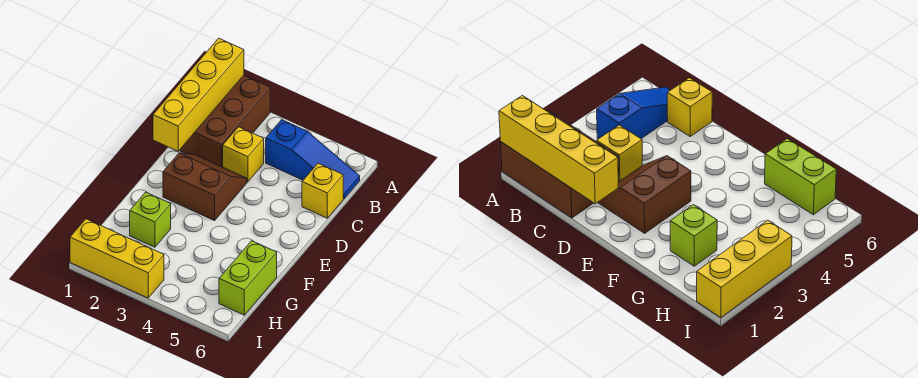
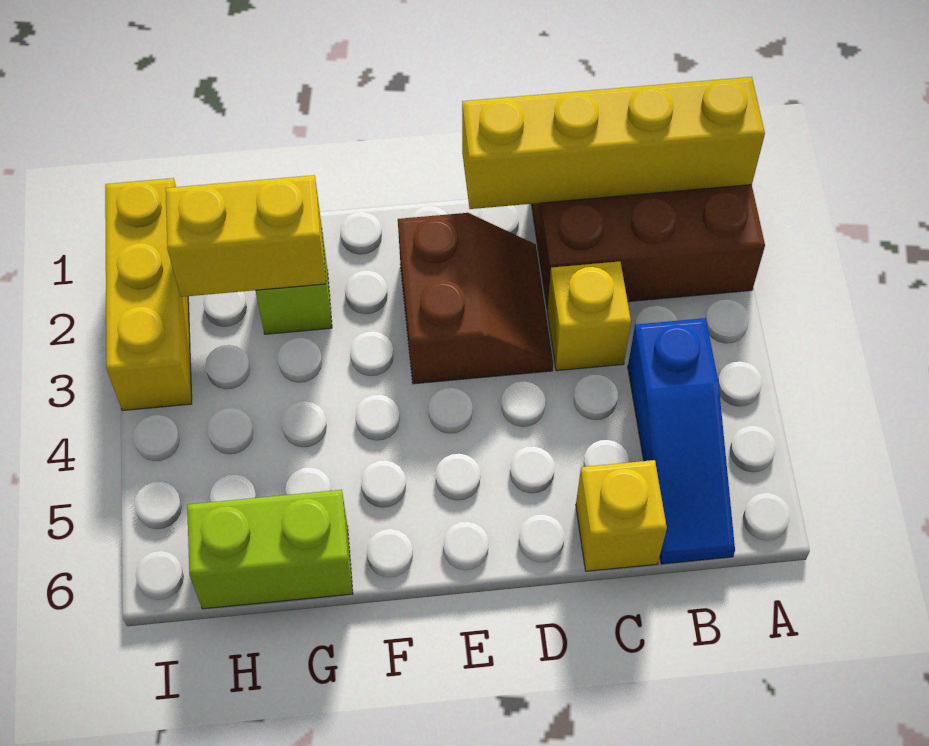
none -> yellow brick G2:H2 level 2

